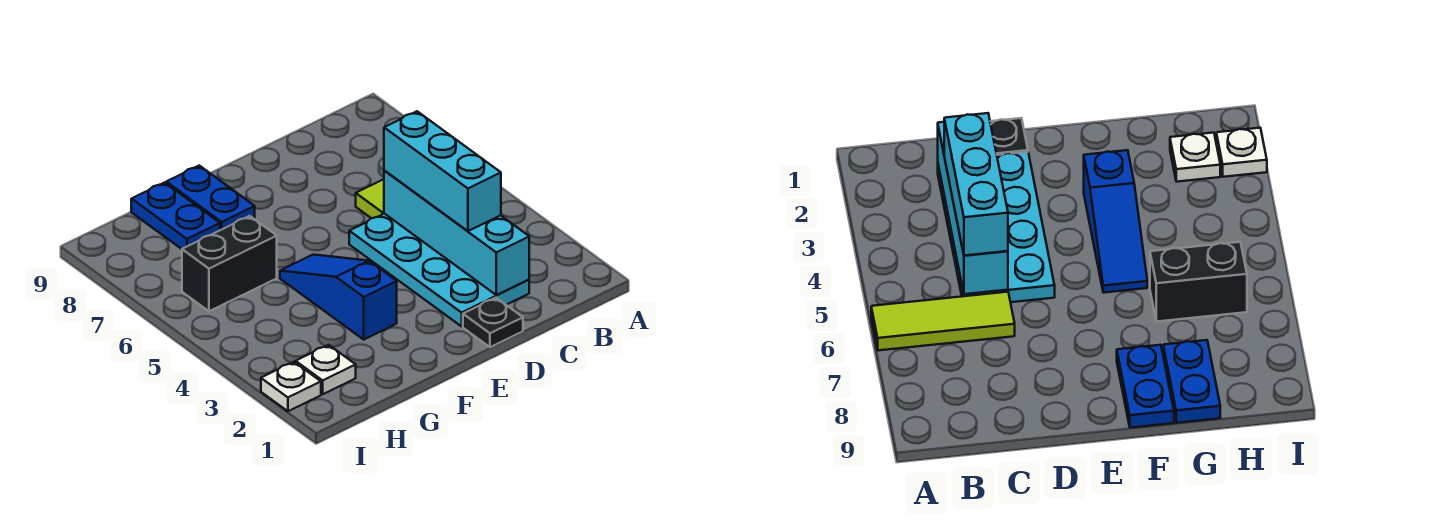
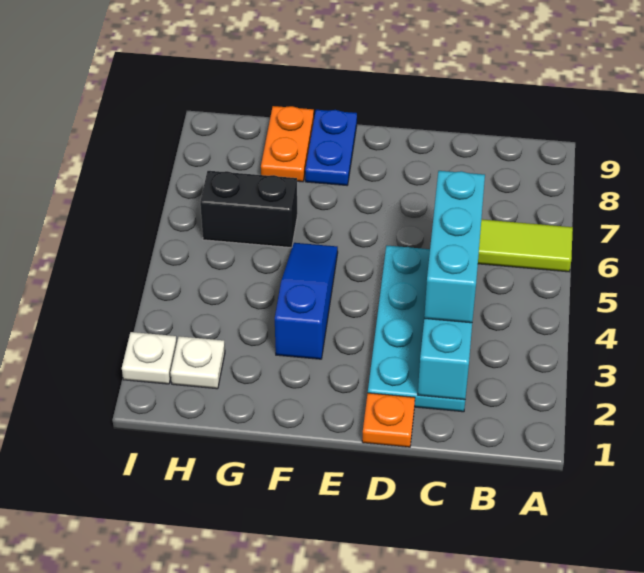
black plate D1 level 1 -> orange plate D1 level 1
blue plate G8:G9 level 1 -> orange plate G8:G9 level 1

